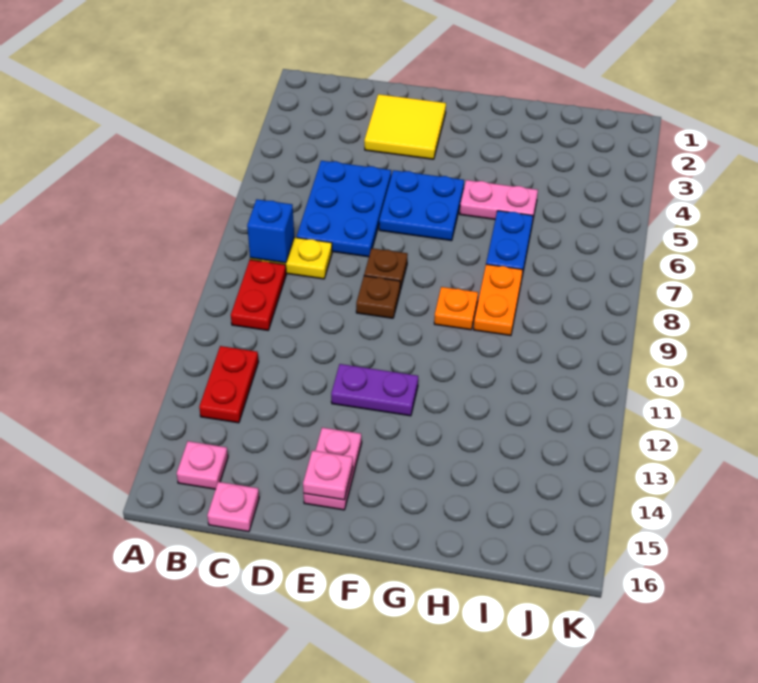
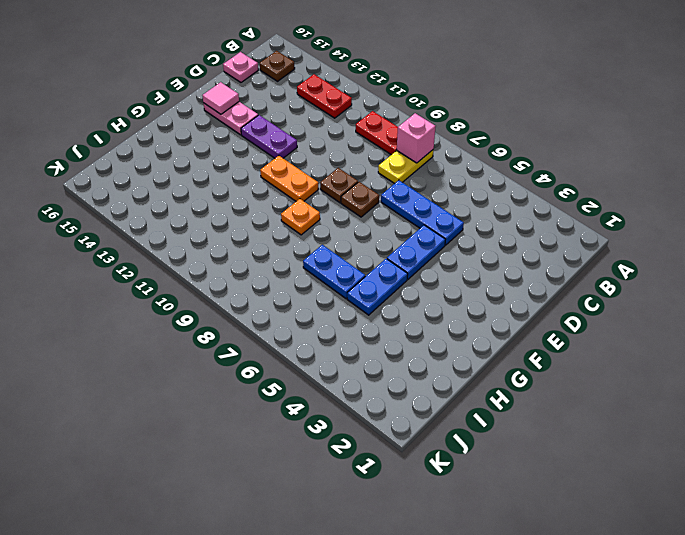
blue brick B8 level 2 -> pink brick B8 level 2
pink plate B15 level 1 -> brown plate B15 level 1
blue plate C5:D7 level 1 -> blue plate D5:D7 level 1
yellow tile D2:E3 level 1 -> none
blue plate E5:F6 level 1 -> blue plate E5:F5 level 1
purple plate E12:F12 level 1 -> purple plate E12:E13 level 1
pink plate E15 level 2 -> pink tile E15 level 2
pink plate G5:H5 level 1 -> blue plate G5:H5 level 1
orange plate H8:H9 level 1 -> orange plate F10:F11 level 1

